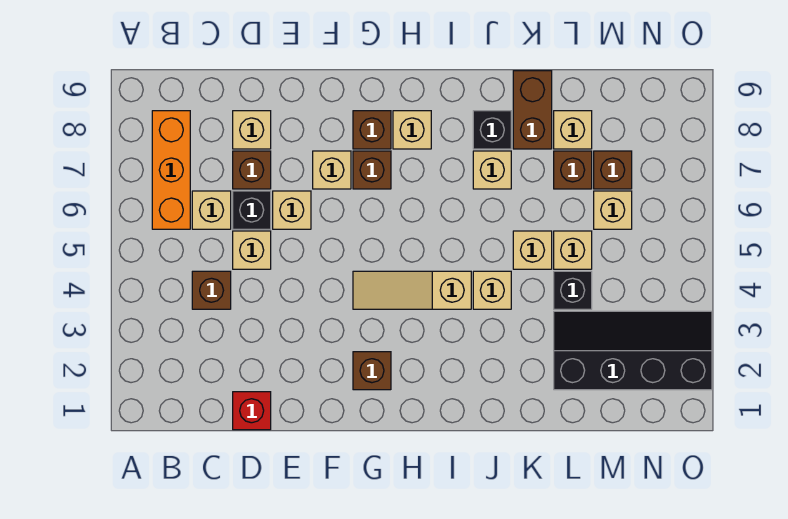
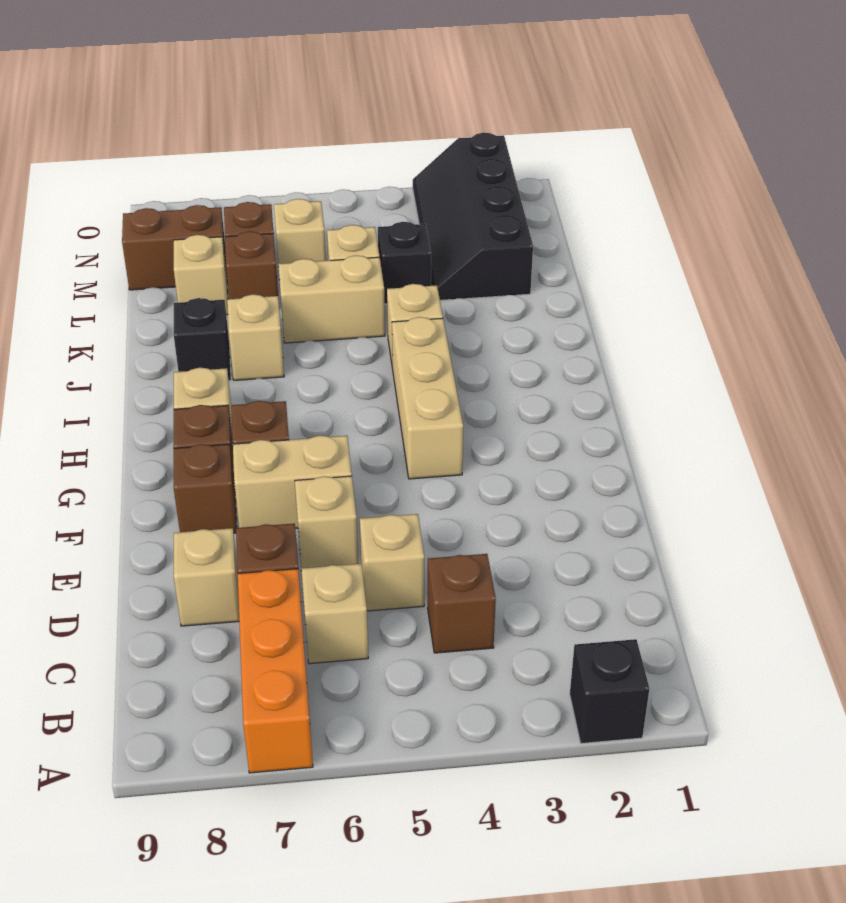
orange brick B6:B8 level 1 -> orange brick A7:C7 level 1
red brick D1 level 1 -> none
black brick D6 level 1 -> black brick A2 level 1
tan brick F7 level 1 -> tan brick F6:F7 level 1
brown brick G2 level 1 -> brown brick F8 level 1
tan slope G4:I4 level 1 top I -> tan brick G4:I4 level 1
tan brick K5 level 1 -> tan brick K5:K6 level 1
brown brick K8:K9 level 1 -> brown brick M8:M9 level 1

